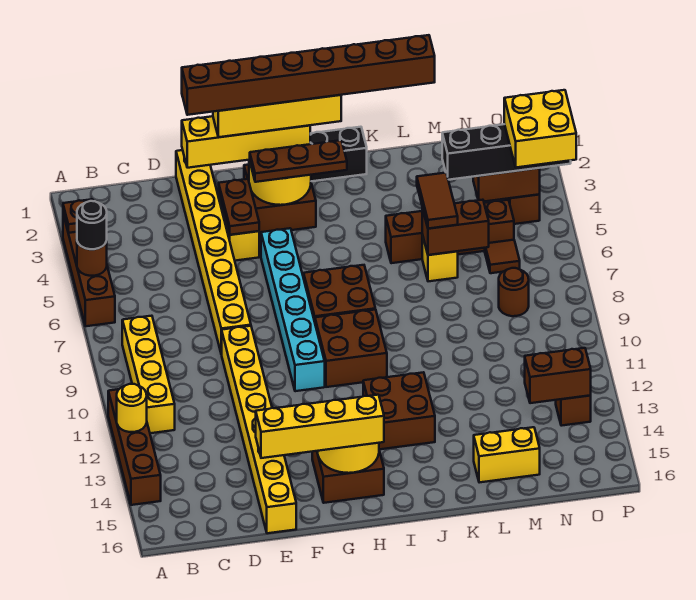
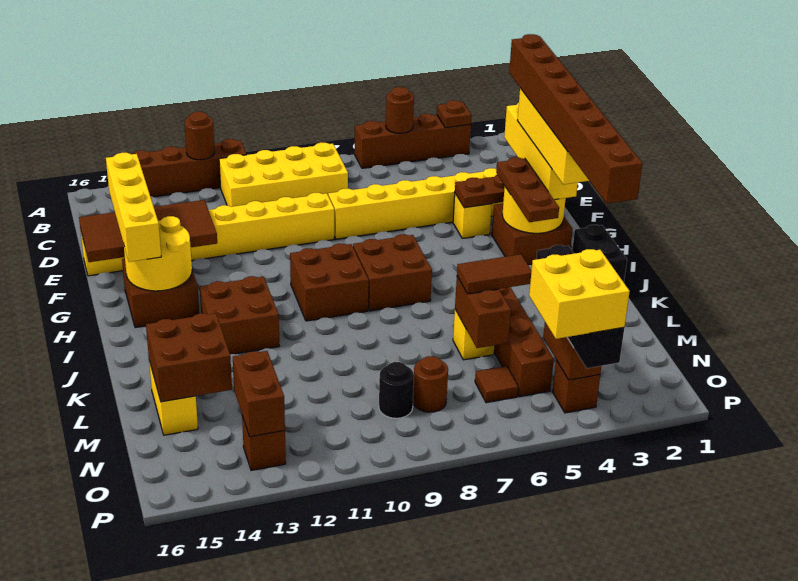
black round brick A5 level 3 -> black round brick N9 level 1
yellow round brick A12 level 2 -> brown round brick A12 level 2
yellow brick B8:B11 level 1 -> yellow brick B8:C11 level 1
none -> brown tile E13:F16 level 2
cyan brick G5:G10 level 1 -> none
none -> brown brick L14:M15 level 2

